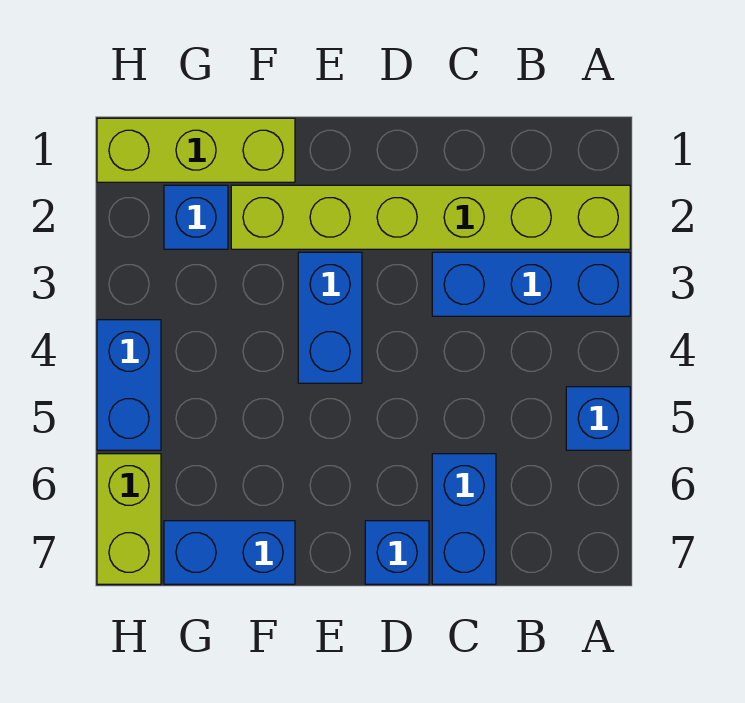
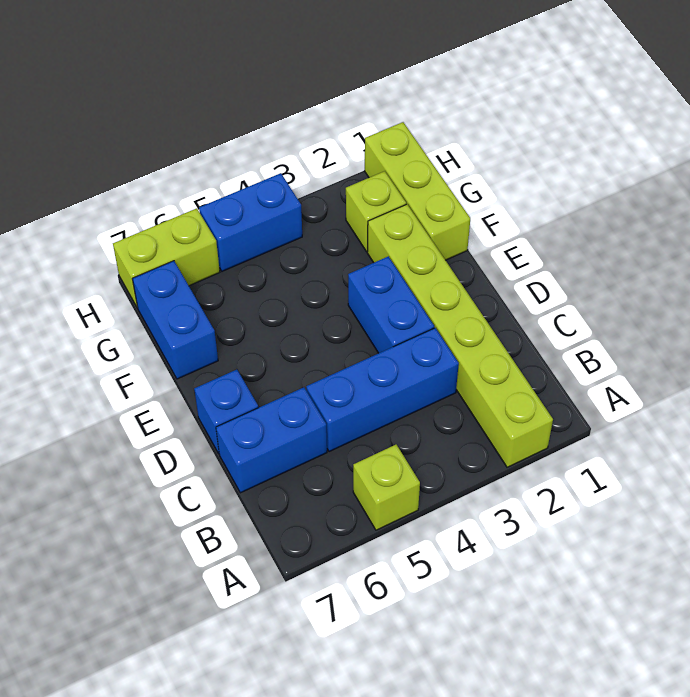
blue brick A3:C3 level 1 -> blue brick C3:C5 level 1
blue brick A5 level 1 -> lime brick A5 level 1
blue brick E3:E4 level 1 -> blue brick D3:E3 level 1
blue brick G2 level 1 -> lime brick G2 level 1

